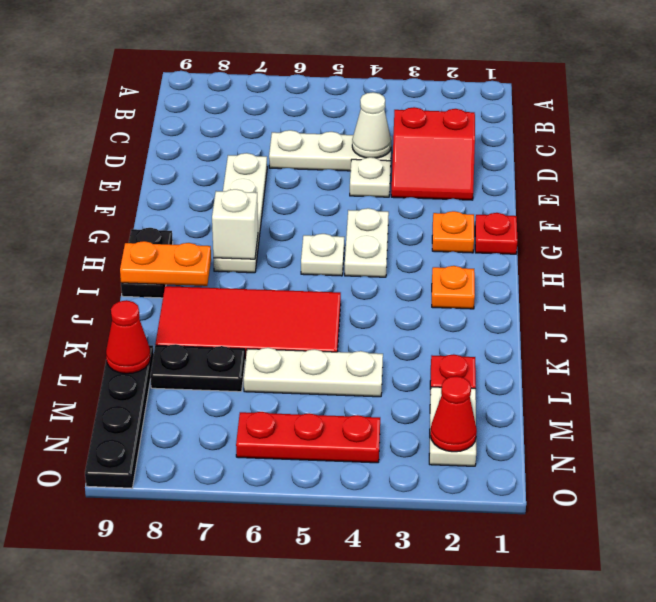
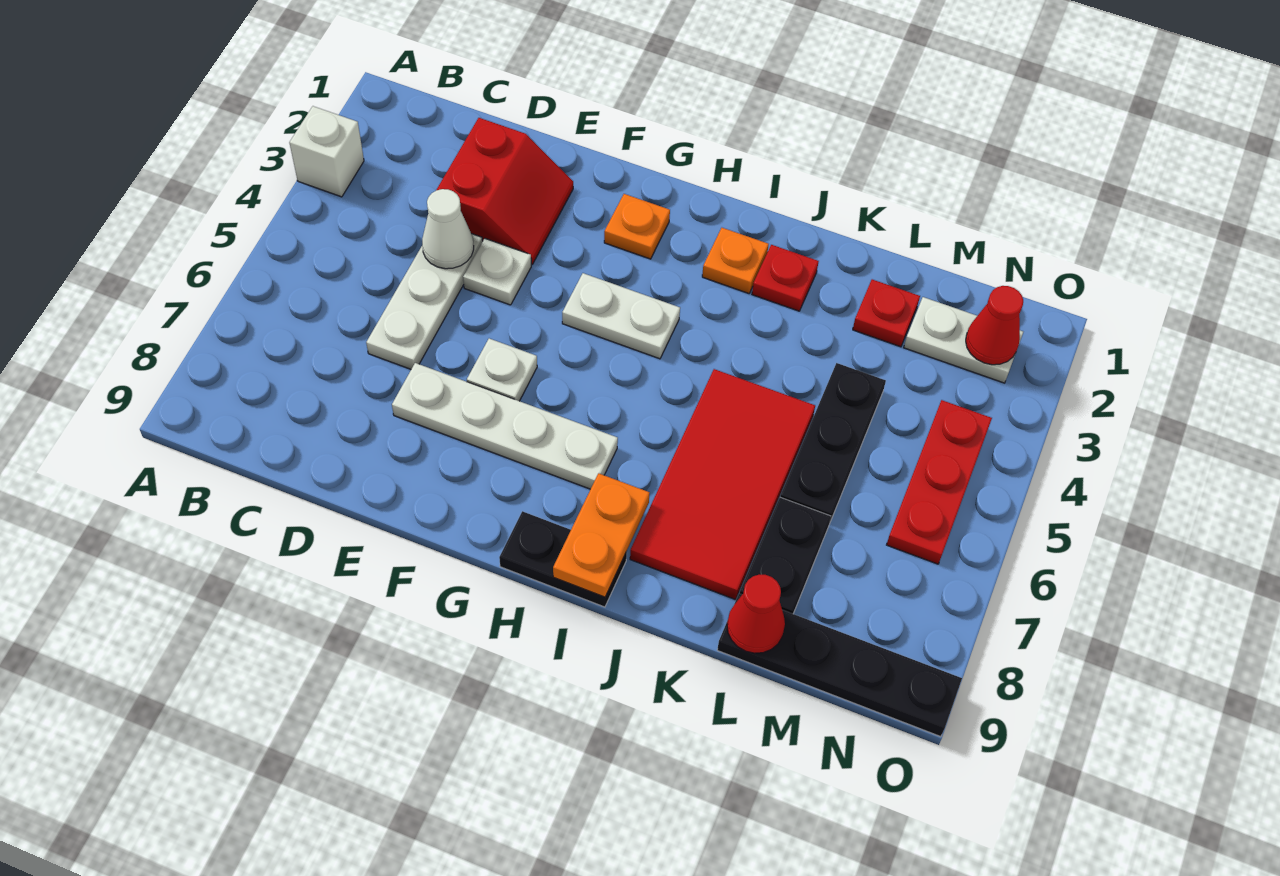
red plate G1 level 1 -> red plate J2 level 1
white plate H5 level 1 -> white plate F6 level 1
white brick H7 level 2 -> white brick A3 level 1
white plate L4:L6 level 1 -> black plate L4:L6 level 1

